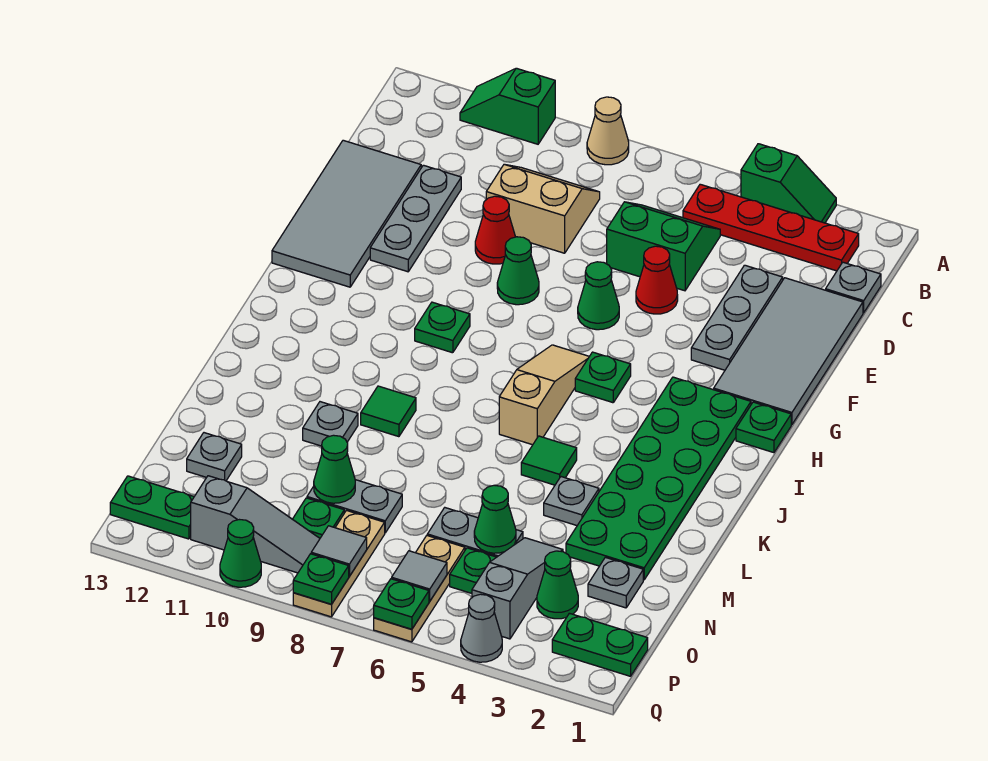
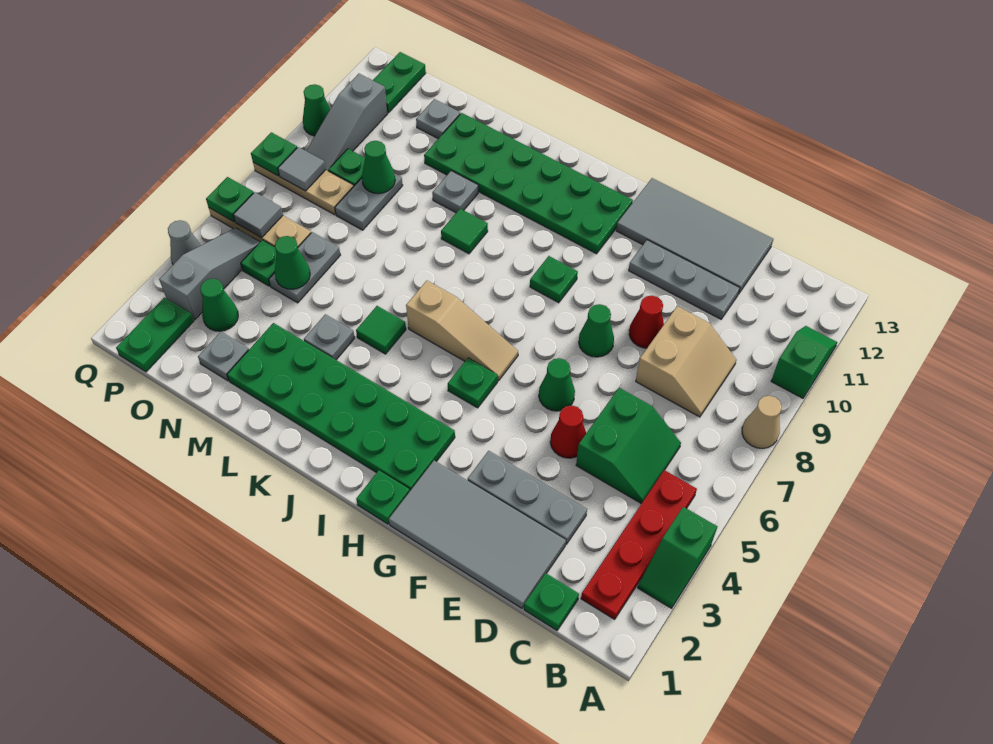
grey plate C1 level 1 -> green plate C1 level 1
none -> green plate H11:M12 level 1
grey slope N4:P4 level 1 top P -> grey slope P3:P5 level 1 top 3

